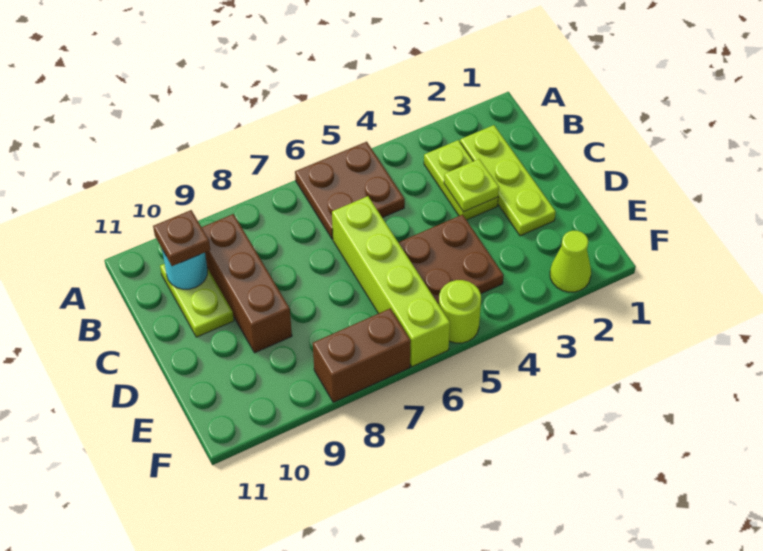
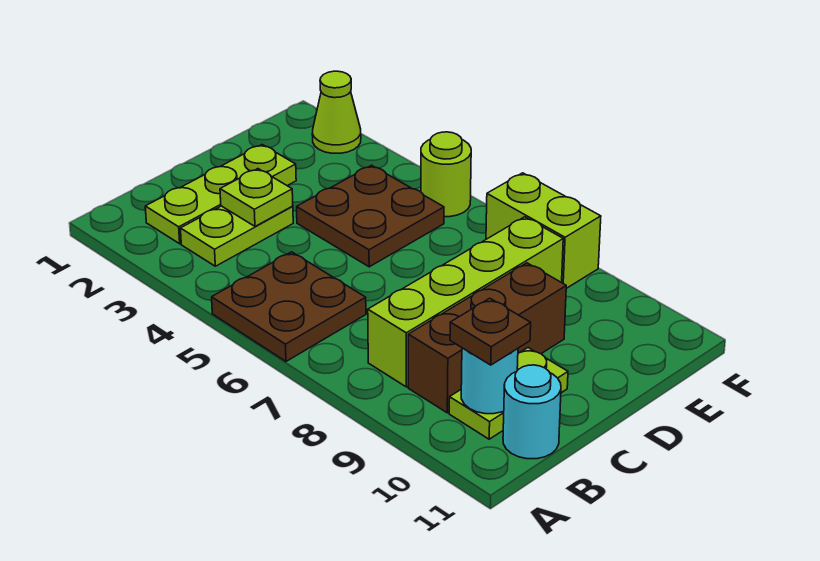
none -> cyan round brick B11 level 1
lime brick C6:F6 level 1 -> lime brick B8:E8 level 1
brown brick F7:F8 level 1 -> lime brick F7:F8 level 1

